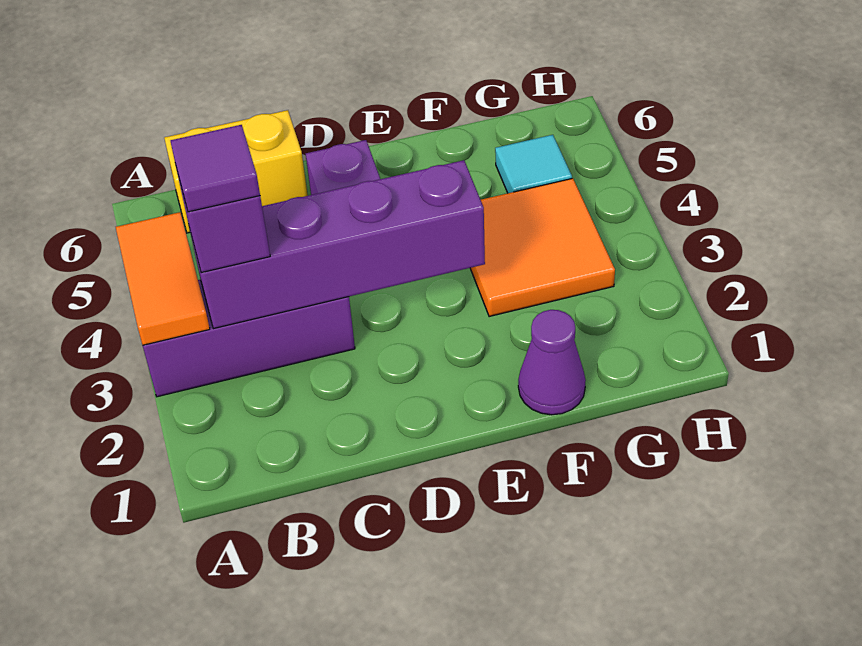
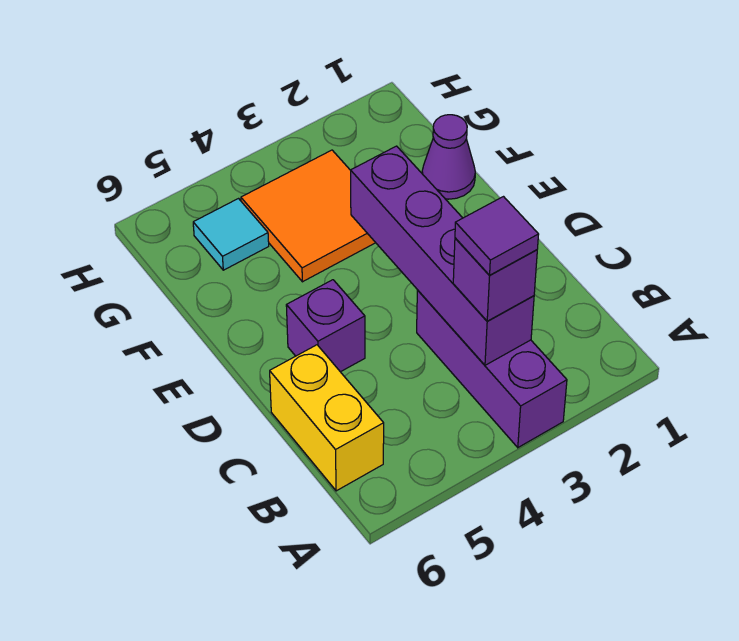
orange tile A3:A4 level 2 -> none

